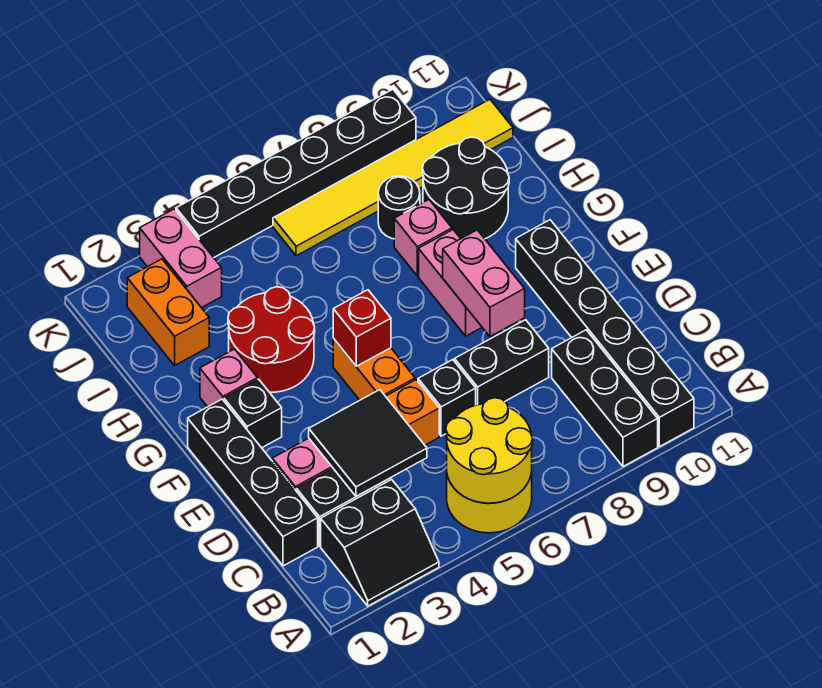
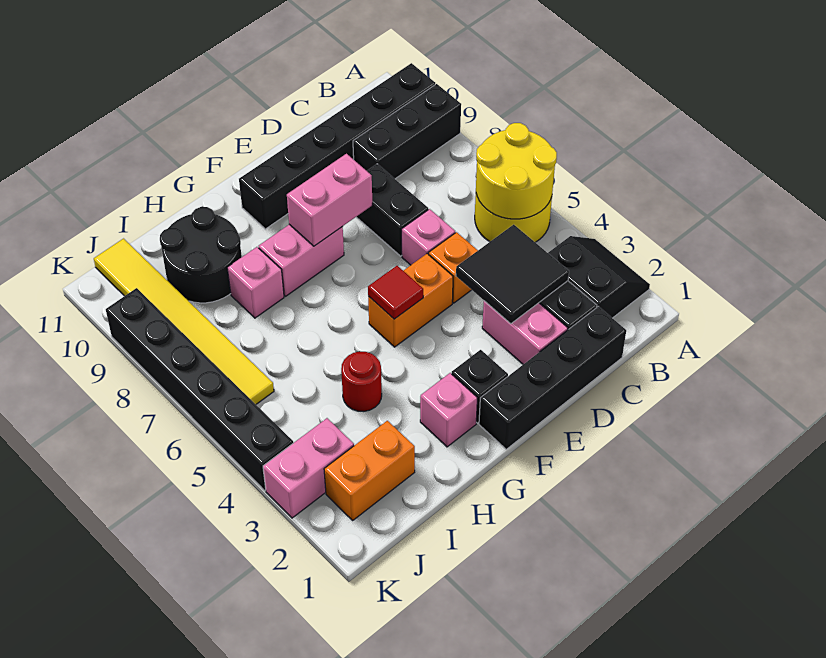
black brick D6 level 1 -> pink brick D6 level 1
red brick F5 level 2 -> red tile F5 level 2
red round brick G3:H4 level 1 -> red round brick H4 level 1
black round brick I8 level 1 -> none

